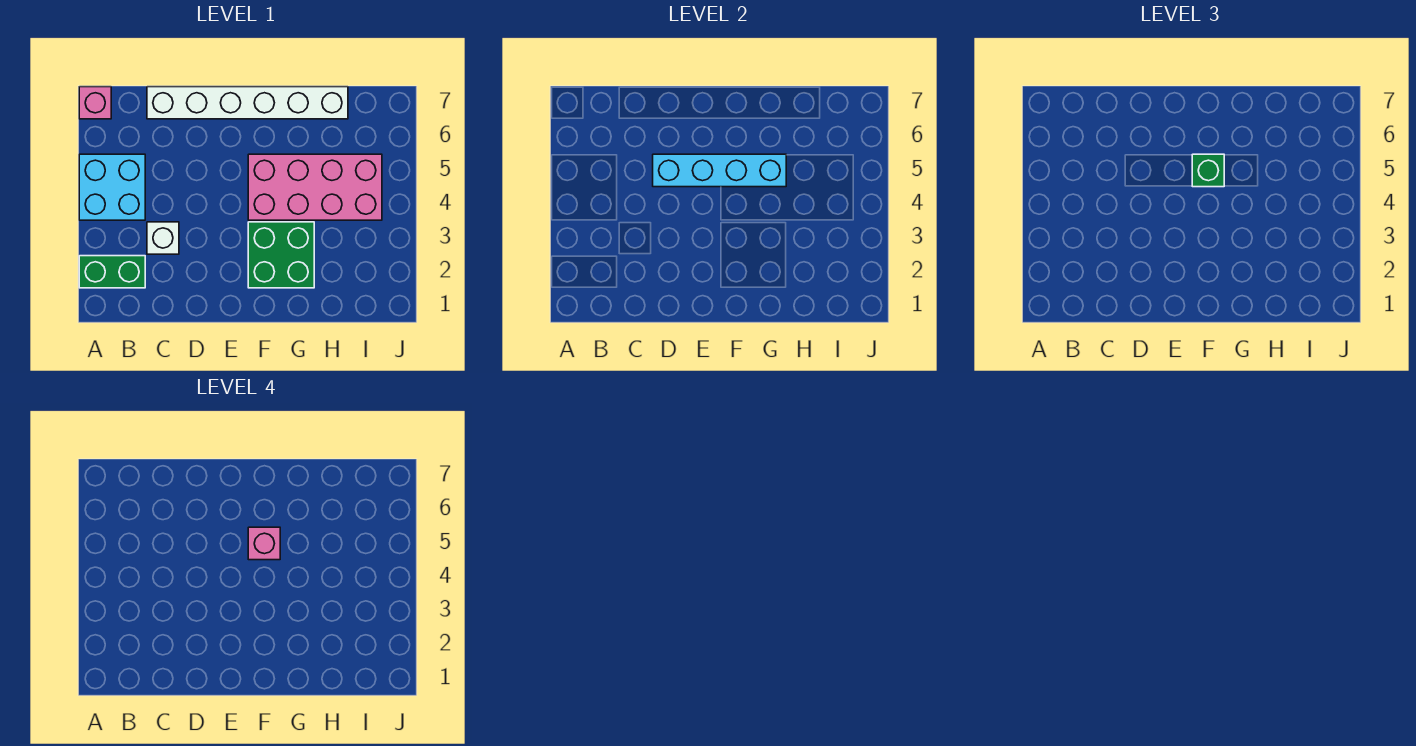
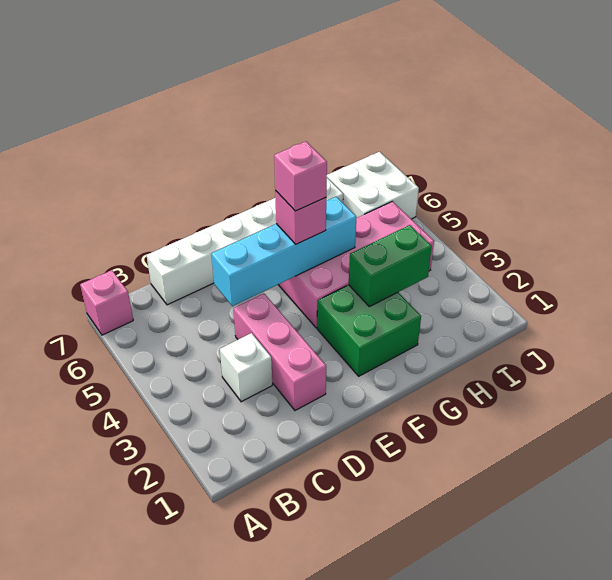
green brick A2:B2 level 1 -> green brick G3:H3 level 2
cyan brick A4:B5 level 1 -> none
none -> pink brick D2:D4 level 1
green brick F5 level 3 -> pink brick F5 level 3
none -> white brick I6:J7 level 1

